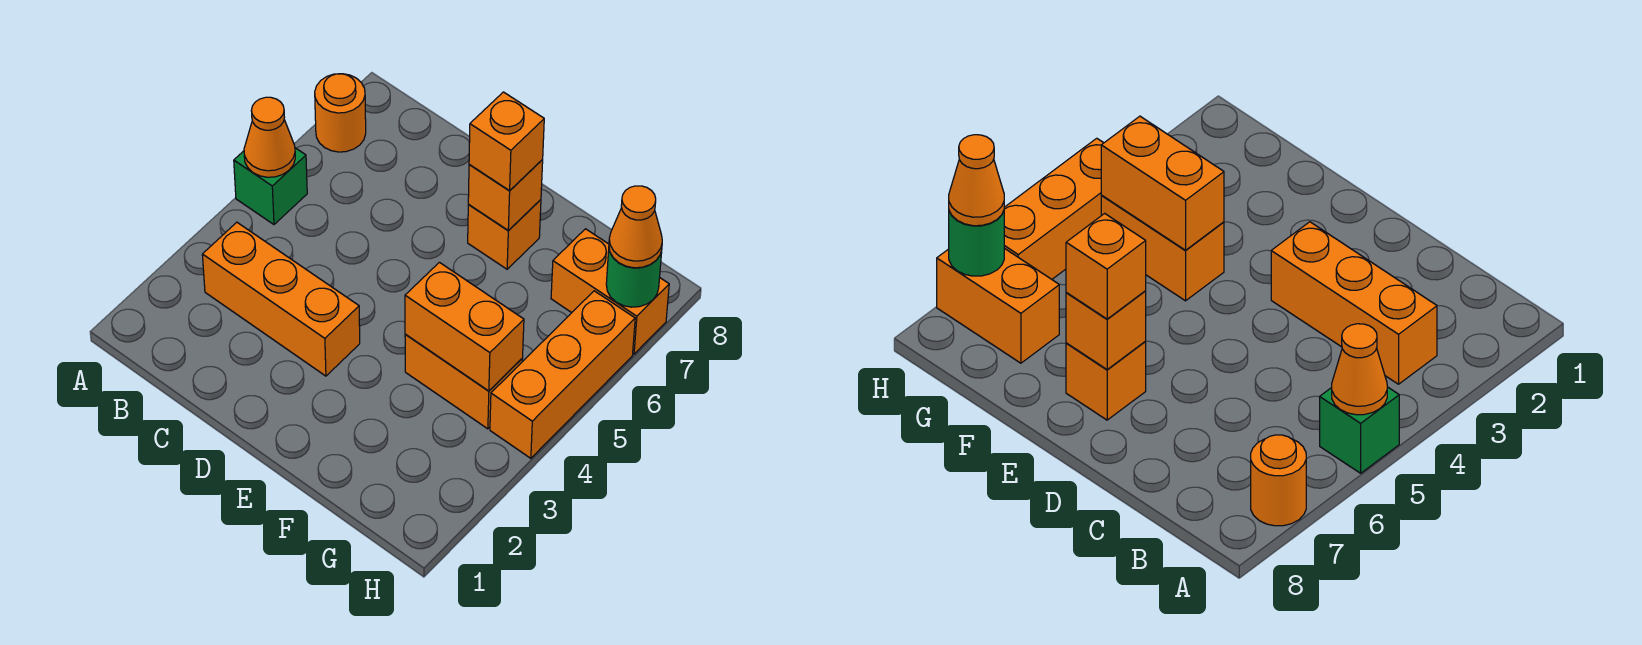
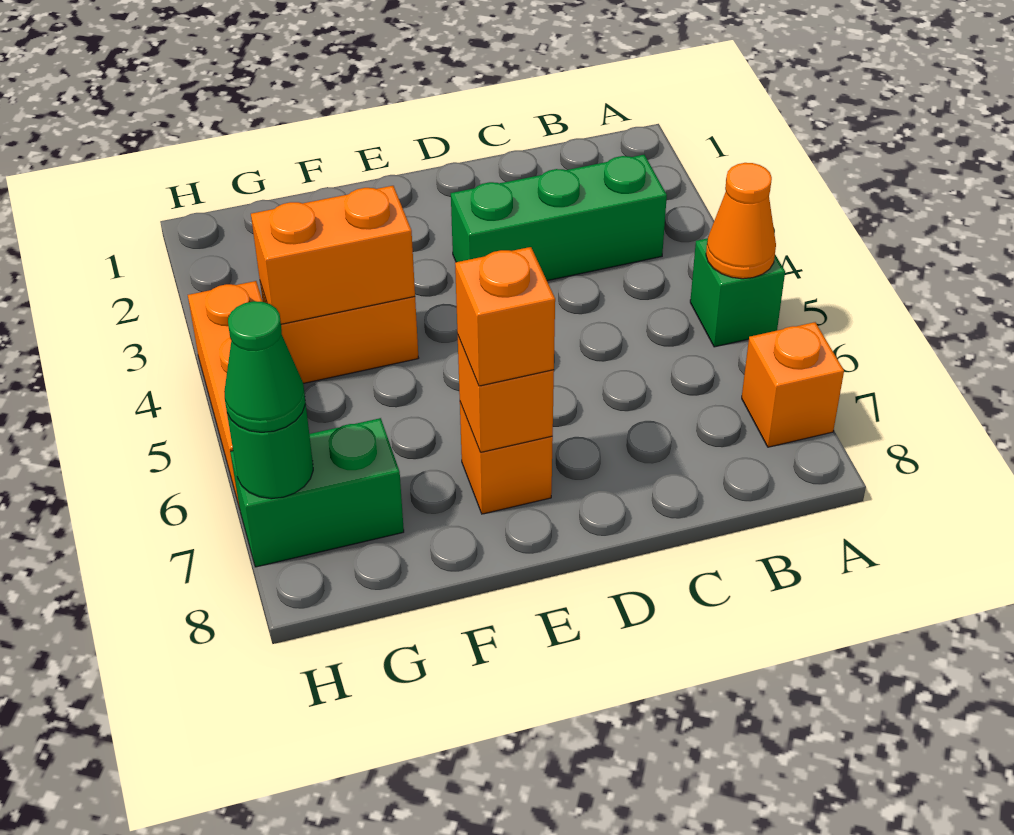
orange round brick A7 level 1 -> orange brick A7 level 1
orange brick B3:D3 level 1 -> green brick B3:D3 level 1
orange brick G7:H7 level 1 -> green brick G7:H7 level 1
orange cone H7 level 3 -> green cone H7 level 3

